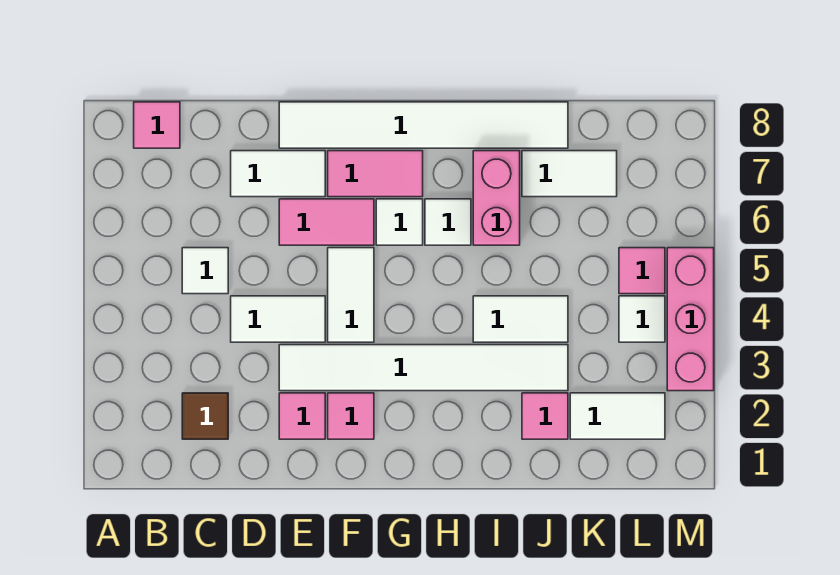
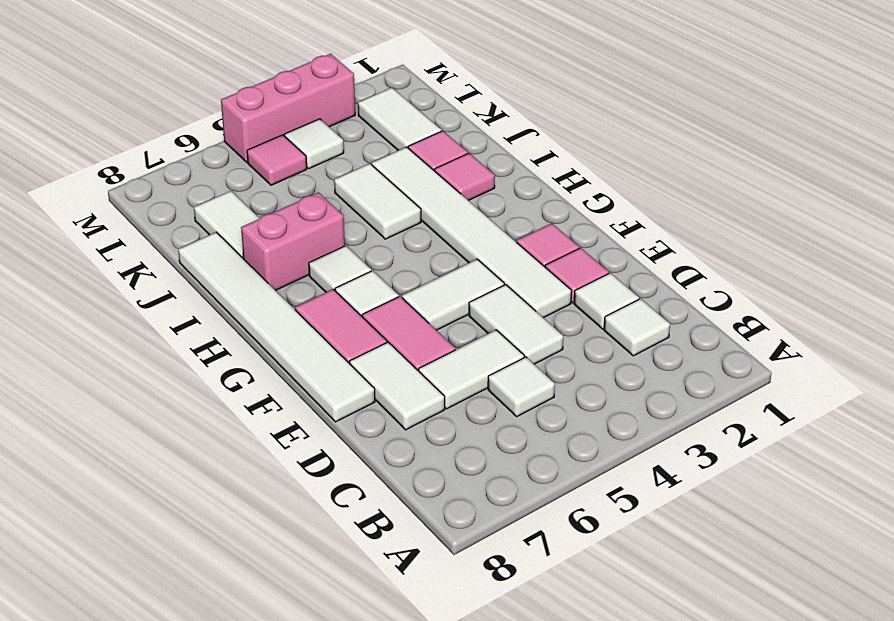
pink tile B8 level 1 -> pink tile I2 level 1
brown tile C2 level 1 -> white tile C2 level 1
none -> white tile D2 level 1
none -> white tile D5:D6 level 1

